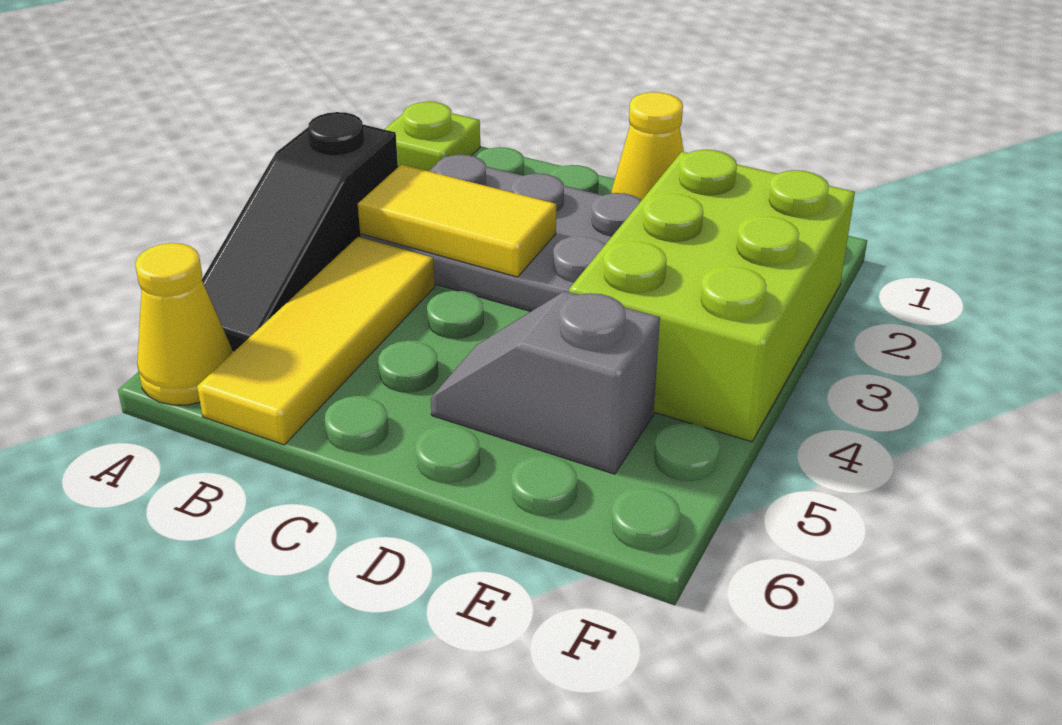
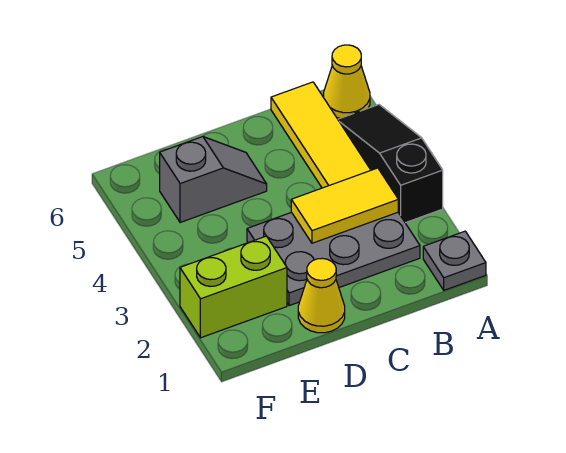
lime plate A1 level 1 -> grey plate A1 level 1
lime brick E2:F4 level 1 -> lime brick E2:F2 level 1

